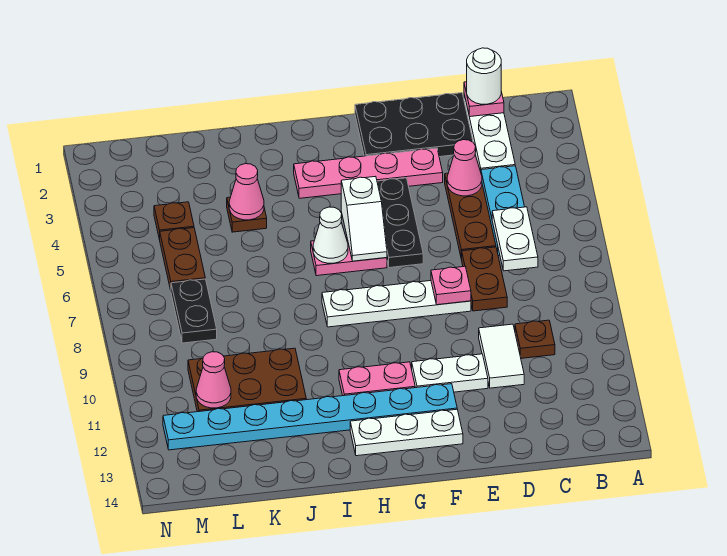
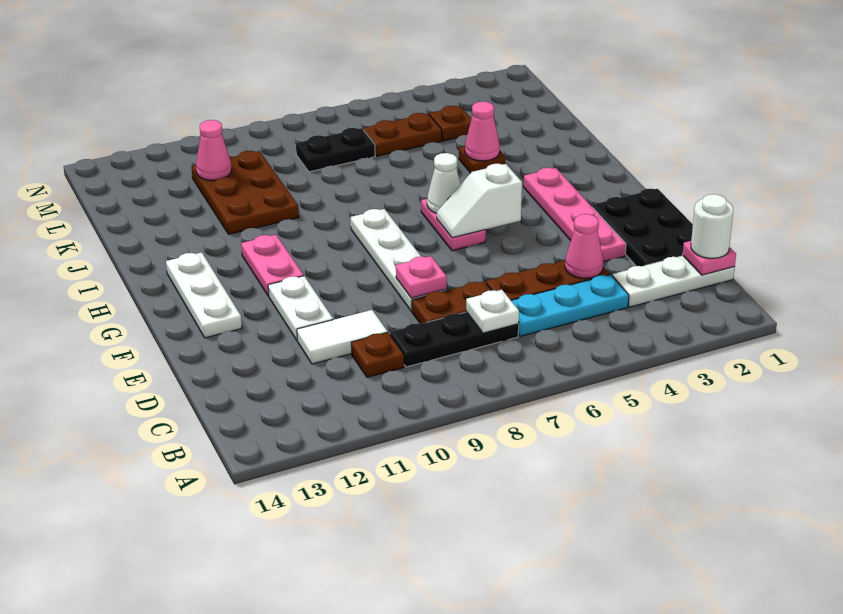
white plate C6:C7 level 2 -> white plate C7 level 2
black plate F4:F6 level 1 -> black plate C7:C9 level 1
cyan plate F12:M12 level 1 -> none

